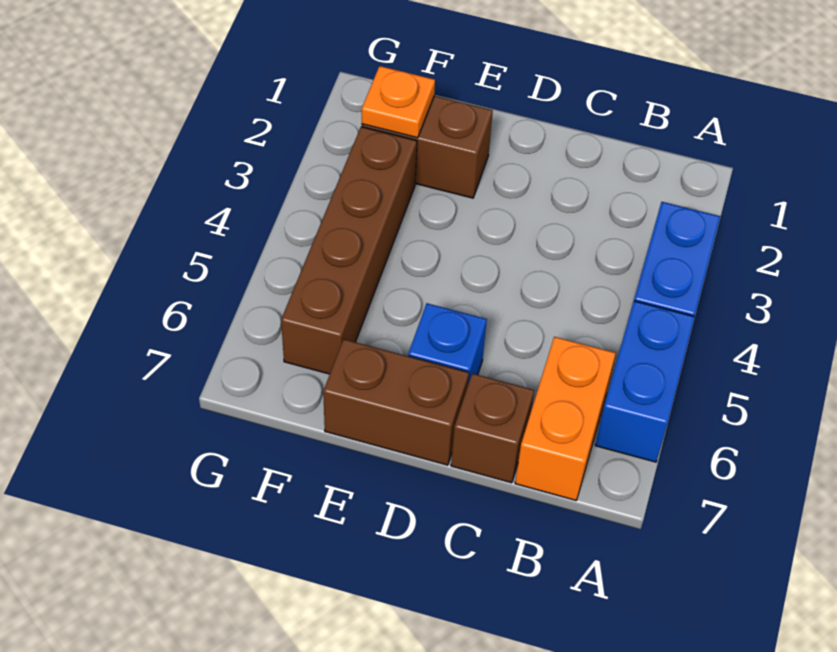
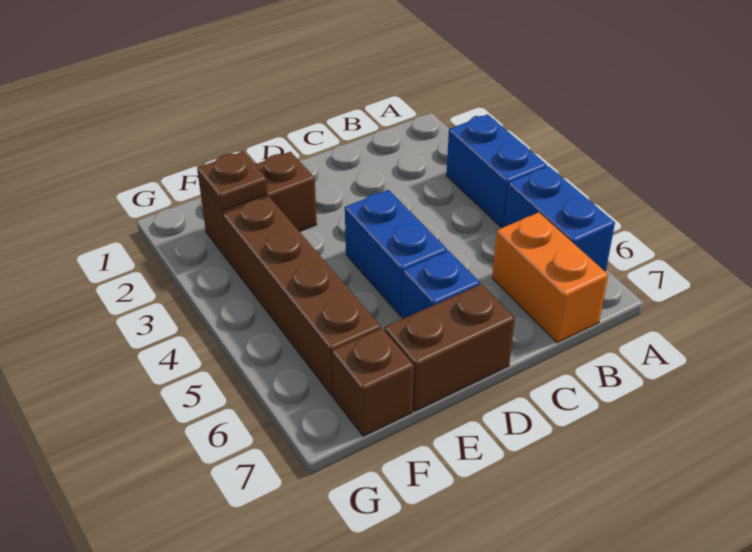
brown brick C7 level 1 -> brown brick F7 level 1
none -> blue brick D4:D5 level 1
orange plate F2 level 2 -> brown plate F2 level 2

